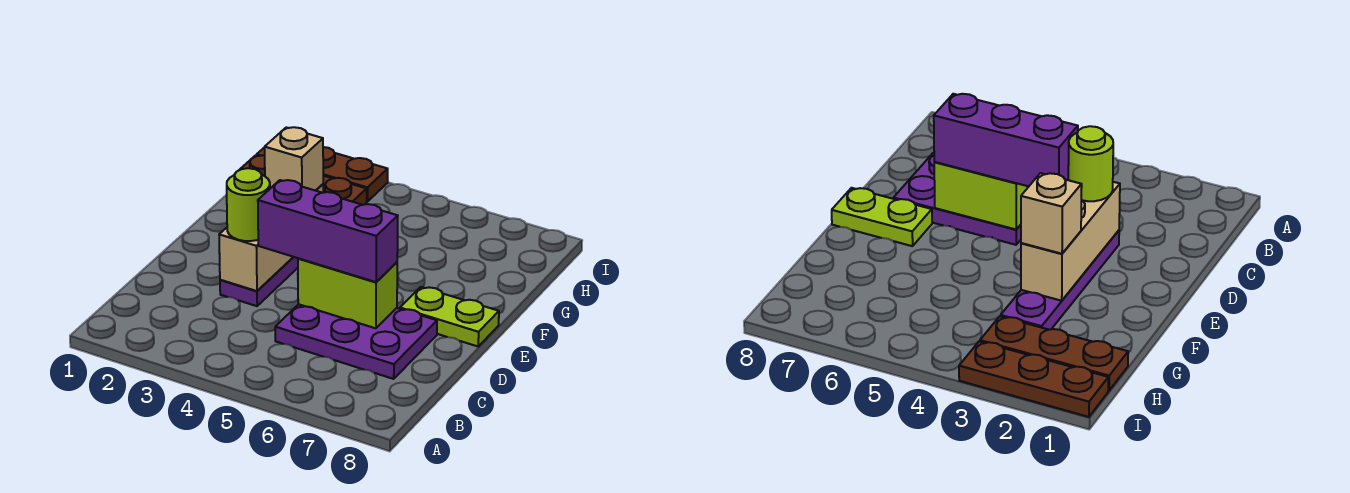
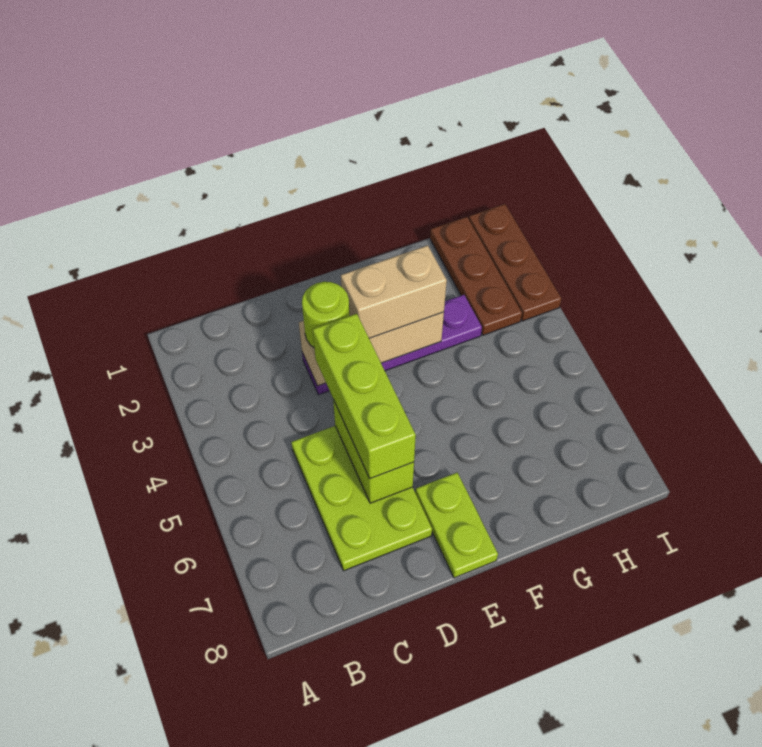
purple plate C5:D7 level 1 -> lime plate C5:D7 level 1
purple brick D4:D6 level 3 -> lime brick D4:D6 level 3
tan brick F3 level 3 -> tan brick E3:F3 level 3

